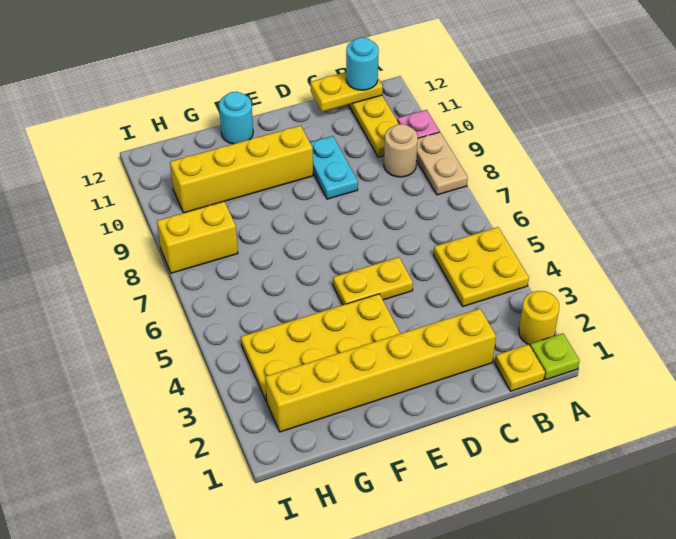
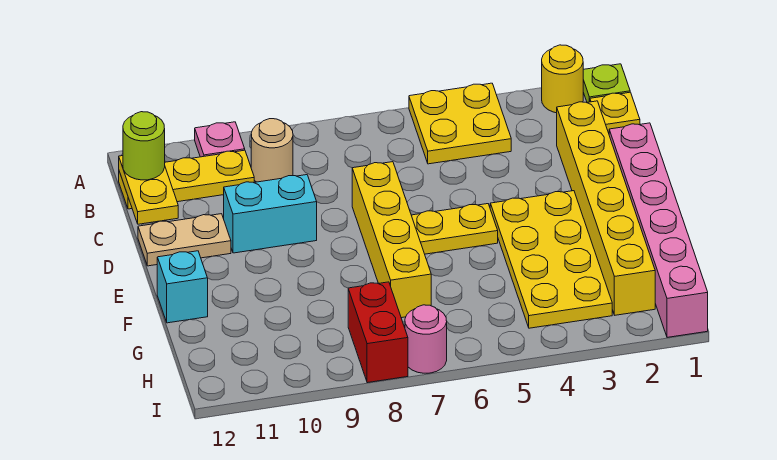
tan plate A8:A9 level 1 -> tan plate D11:D12 level 1
cyan round brick B12 level 3 -> lime round brick B12 level 3
none -> pink brick D1:I1 level 1
yellow plate D5:E5 level 1 -> yellow plate E5:E6 level 1
cyan plate D9:D10 level 1 -> cyan brick D9:D10 level 1
yellow brick E10:H10 level 1 -> yellow brick D7:G7 level 1
cyan round brick F12 level 1 -> cyan brick F12 level 1
yellow brick H8:I8 level 1 -> red brick H8:I8 level 1
none -> pink round brick I7 level 1

